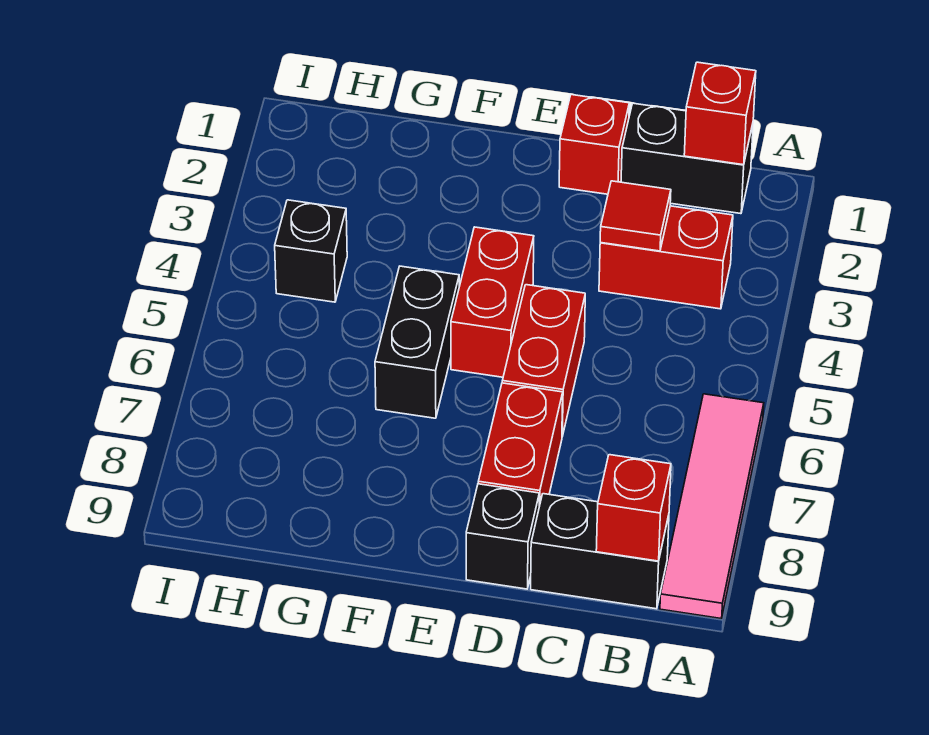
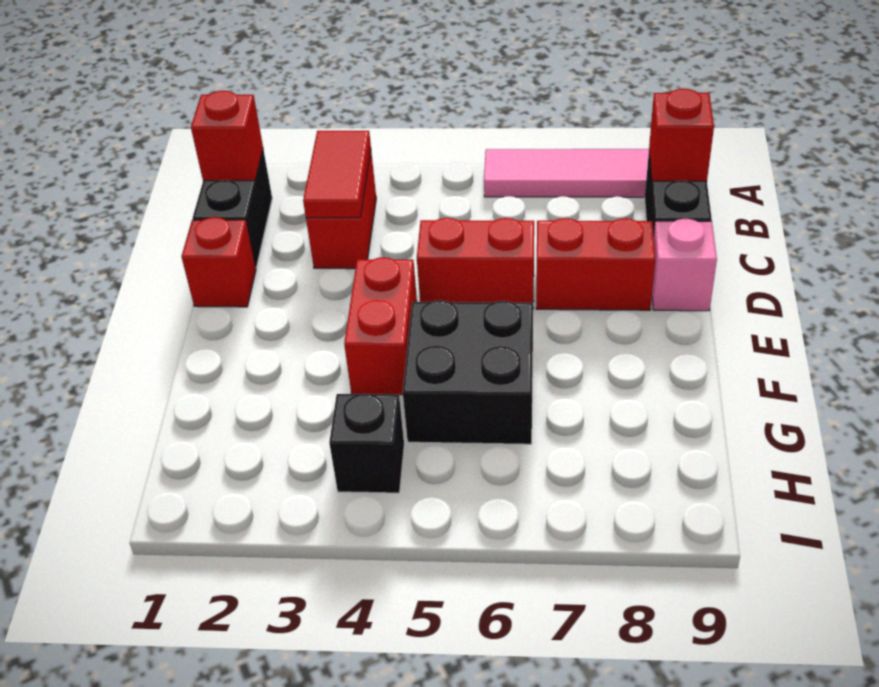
red tile C3 level 2 -> red tile B3:C3 level 2
black brick D9 level 1 -> pink brick D9 level 1
red brick E4:E5 level 1 -> red brick E4:F4 level 1
black brick F5:F6 level 1 -> black brick F5:G6 level 1

